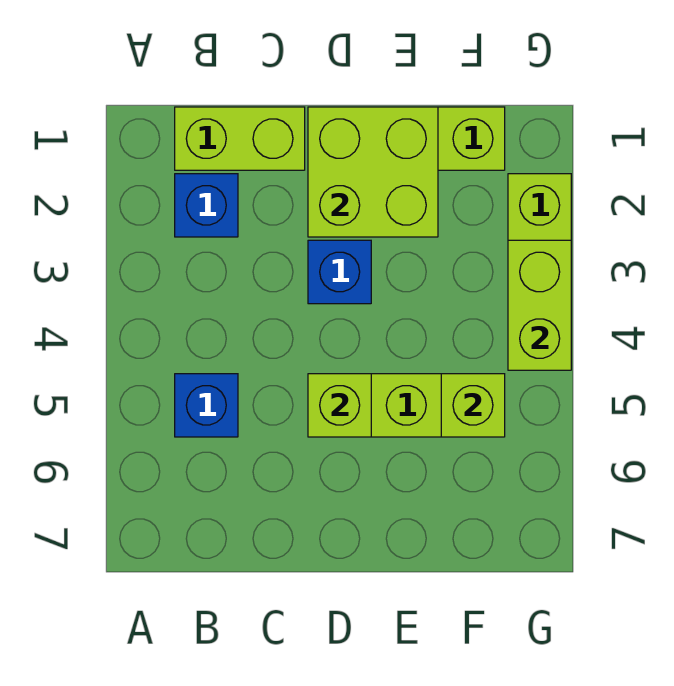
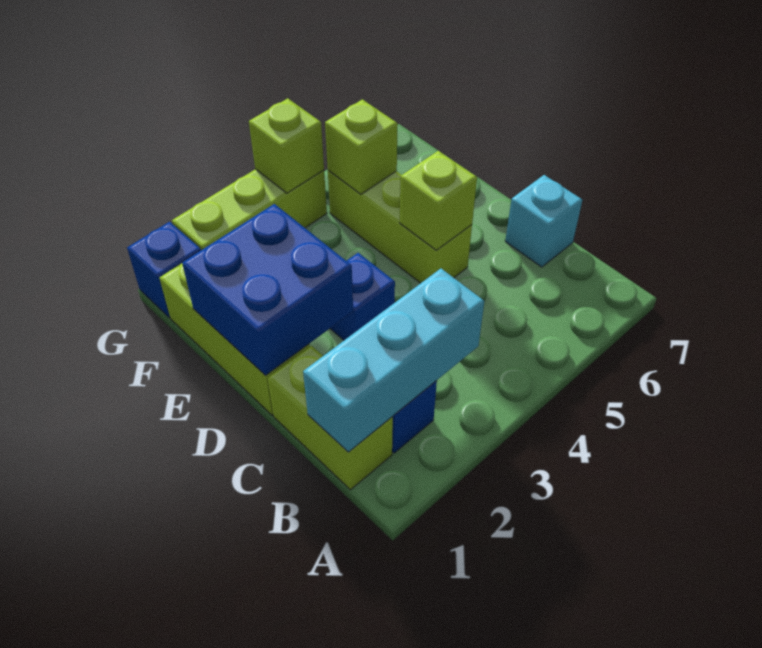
none -> cyan brick B1:B3 level 2
blue brick B5 level 1 -> blue brick G1 level 1
none -> cyan brick C7 level 1
lime brick D1:E2 level 2 -> blue brick D1:E2 level 2
lime brick G3:G4 level 2 -> lime brick G4 level 2

